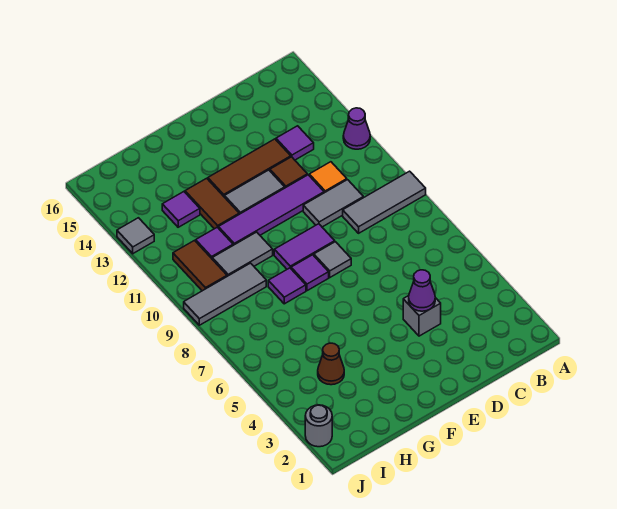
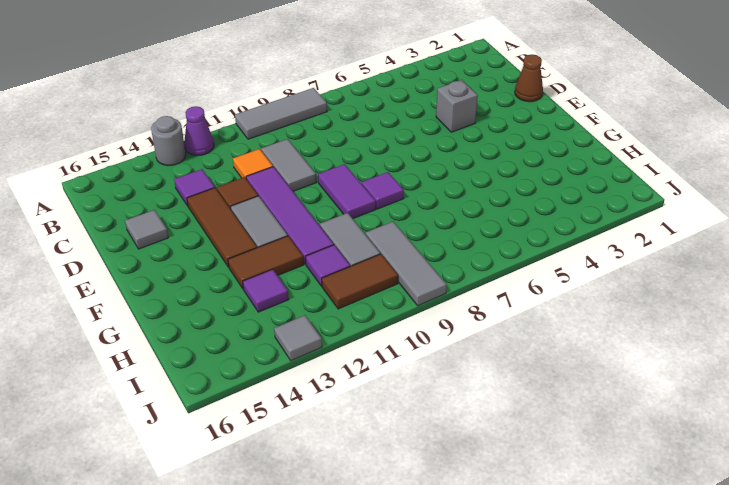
grey tile A9:C9 level 1 -> grey tile A8:A10 level 1
purple cone D4 level 2 -> none
grey tile E8 level 1 -> grey tile D15 level 1
purple tile G8 level 1 -> none
brown cone H4 level 1 -> brown cone D1 level 1
grey round brick J2 level 1 -> grey round brick A13 level 1

